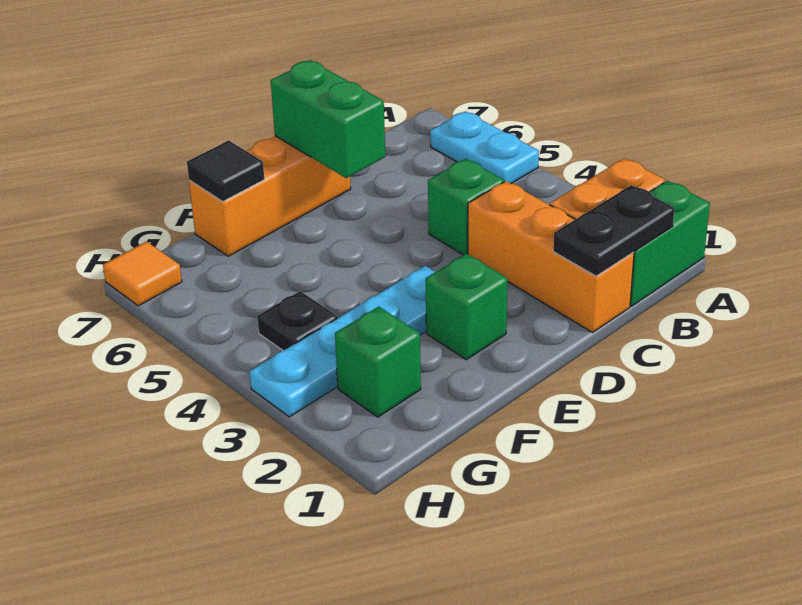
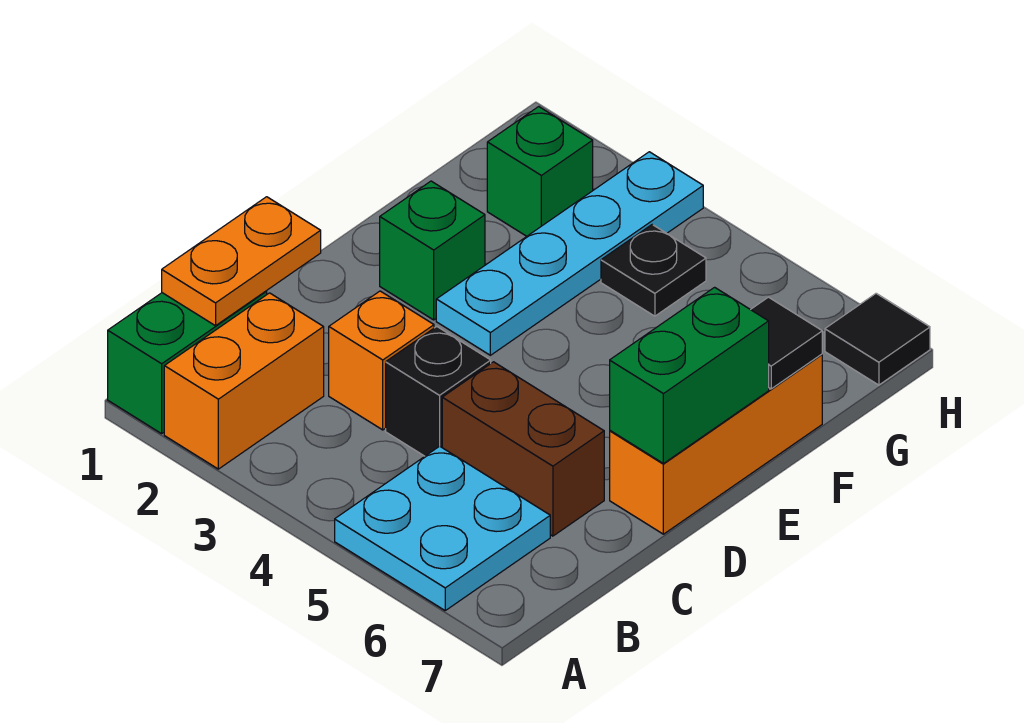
cyan plate A5:A6 level 1 -> cyan plate A5:B6 level 1
black plate B1:C1 level 2 -> orange plate B1:C1 level 2
orange brick C1:C3 level 1 -> orange brick C3 level 1
green brick C4 level 1 -> black brick C4 level 1
none -> brown brick C5:C6 level 1
green brick D6:D7 level 2 -> green brick D7:E7 level 2
orange tile H7 level 1 -> black tile H7 level 1

